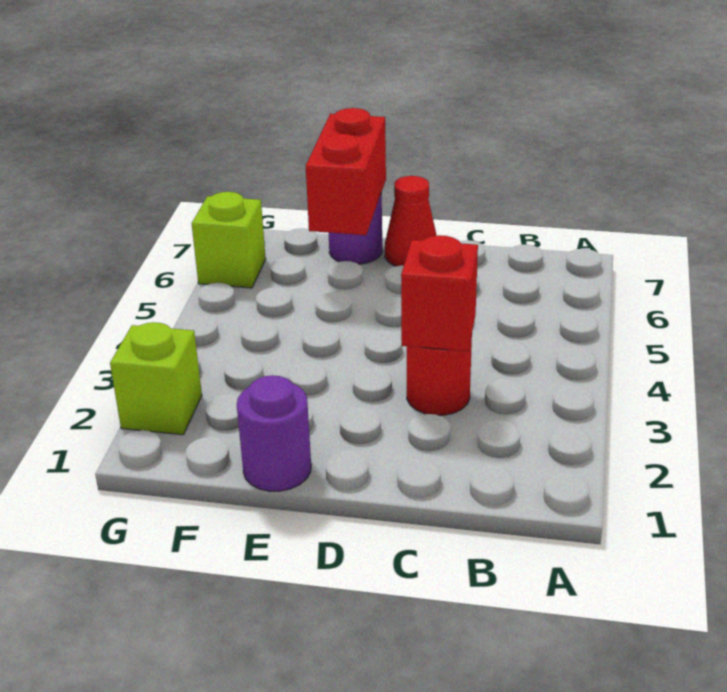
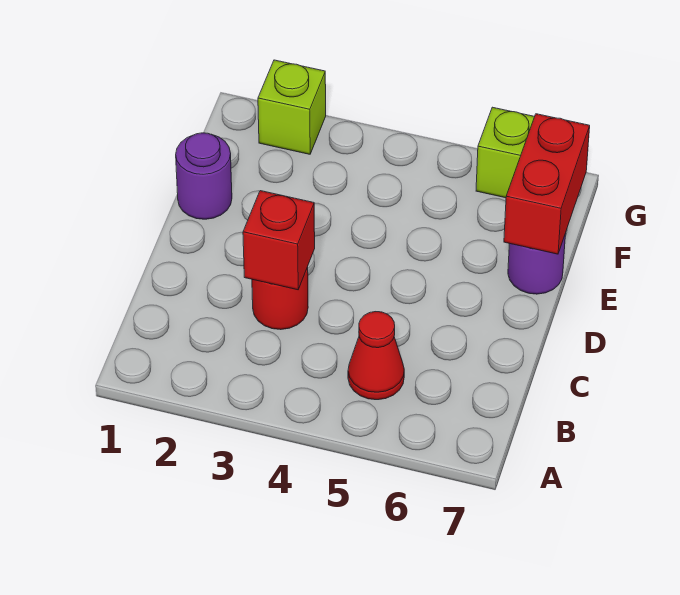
red cone D7 level 1 -> red cone B5 level 1
red brick E6:E7 level 2 -> red brick E7:F7 level 2

